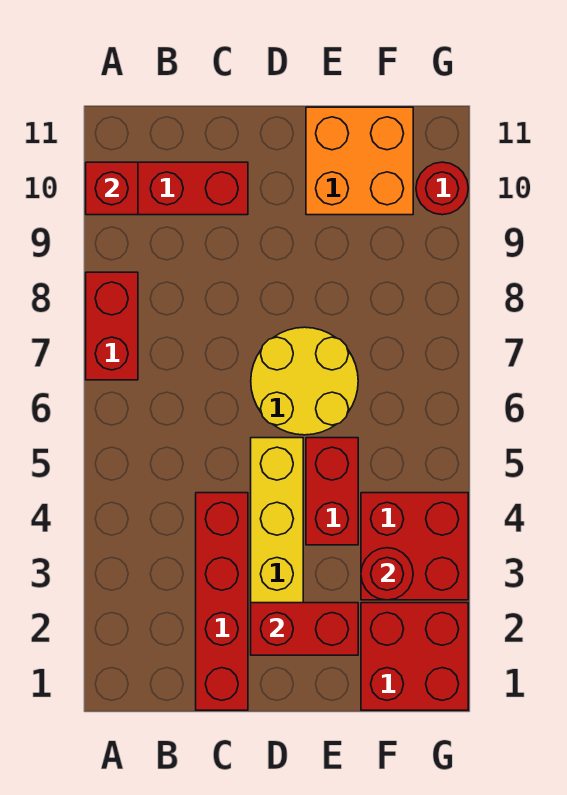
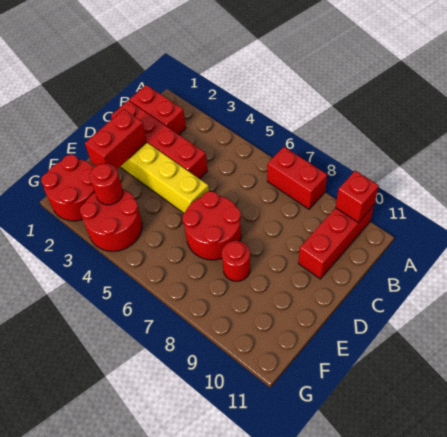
yellow round brick D6:E7 level 1 -> red round brick D6:E7 level 1
red brick E4:E5 level 1 -> red brick B1:B2 level 1
orange brick E10:F11 level 1 -> none
red brick F1:G2 level 1 -> red round brick F1:G2 level 1
red brick F3:G4 level 1 -> red round brick F3:G4 level 1
red round brick G10 level 1 -> red round brick E8 level 1

